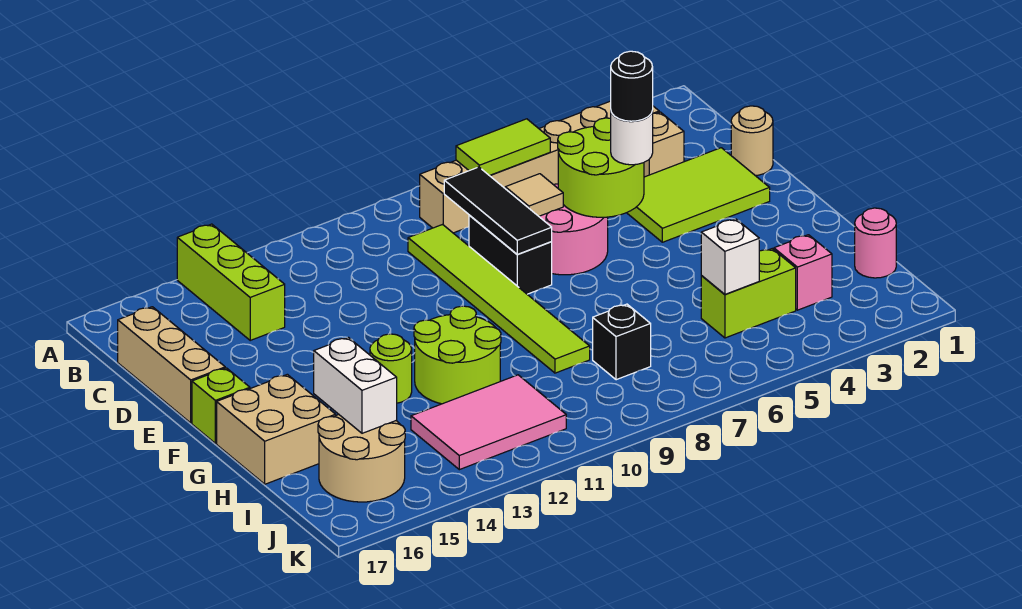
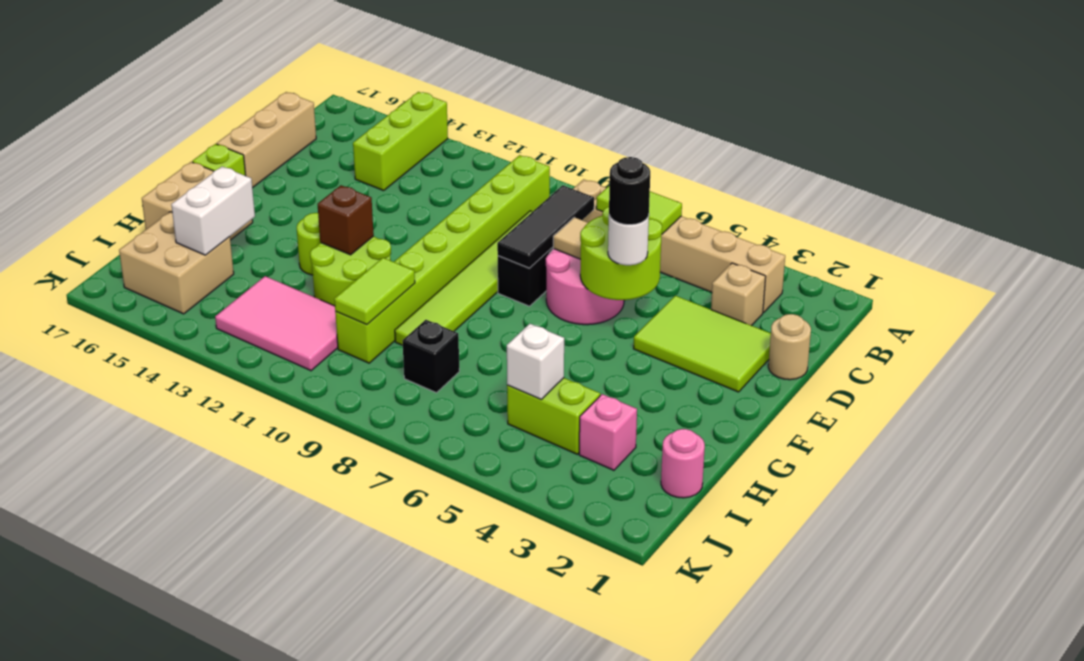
none -> lime brick B10:I10 level 1
none -> brown brick G12 level 2
none -> lime tile H10:I10 level 2
tan round brick I15:J16 level 1 -> tan brick I15:J16 level 1

